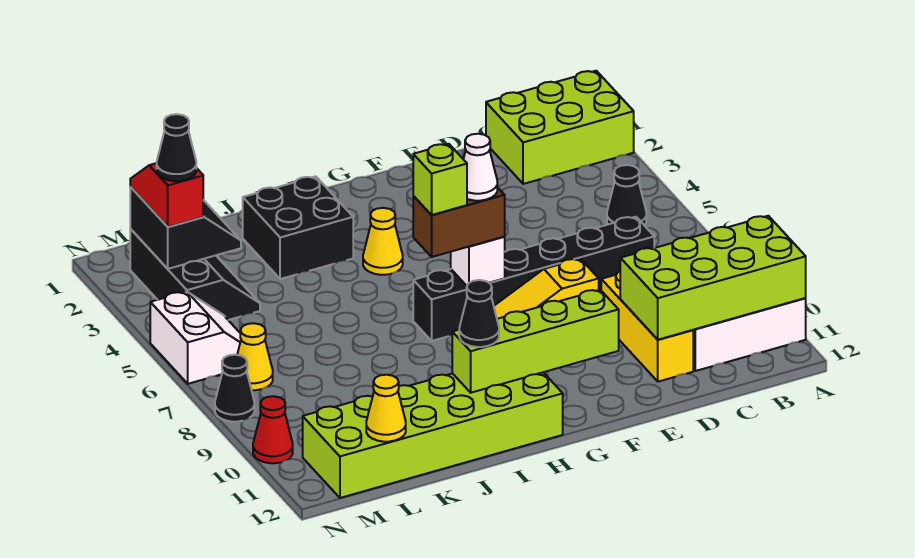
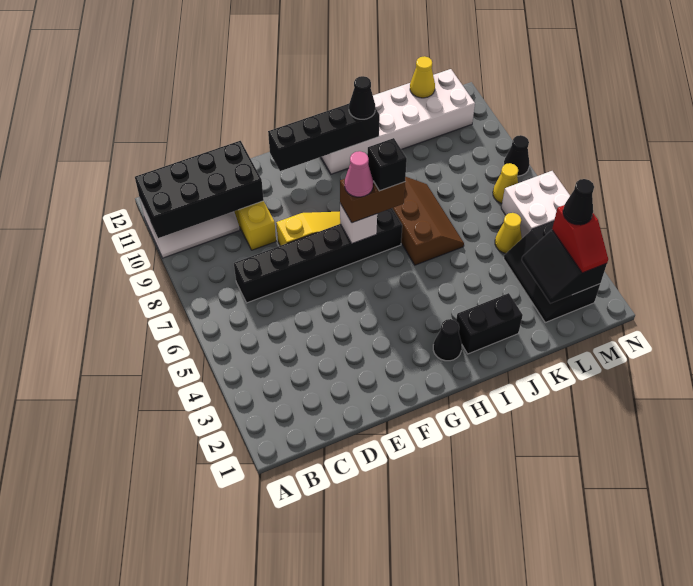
lime brick A1:C2 level 1 -> none
lime brick A10:D11 level 2 -> black brick A10:D11 level 2
black cone B5 level 1 -> black cone H2 level 1
lime brick F11:I11 level 2 -> black brick F11:I11 level 2
white cone G7 level 4 -> pink cone G7 level 4
yellow cone H4 level 1 -> yellow cone L5 level 1
lime brick H7 level 4 -> black brick H7 level 4
lime brick H11:M12 level 1 -> white brick H11:M12 level 1
black brick I2:J3 level 1 -> black brick I2:J2 level 1
none -> brown slope I6:J8 level 1 top I
white slope M5:N6 level 1 top N -> white brick M5:N6 level 1
red cone N10 level 1 -> none

